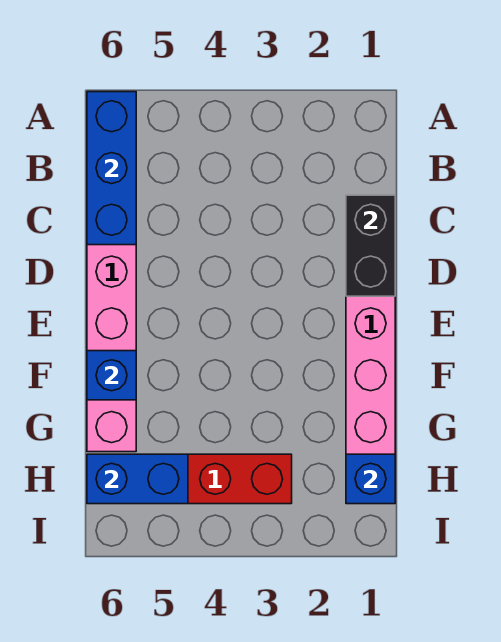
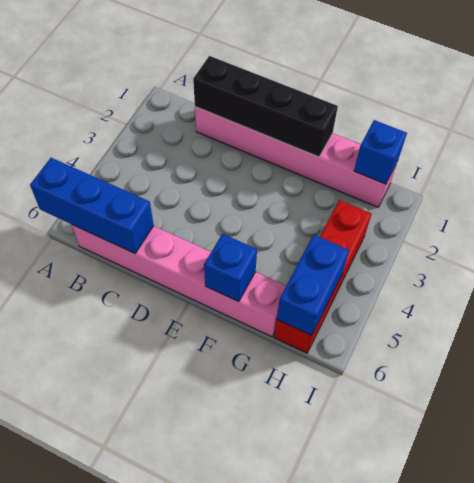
black brick C1:D1 level 2 -> black brick C1:F1 level 2

